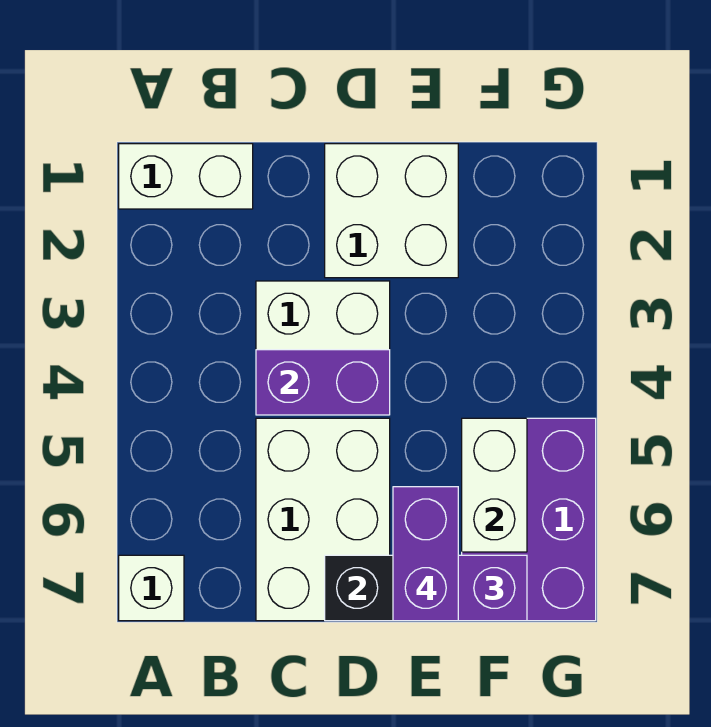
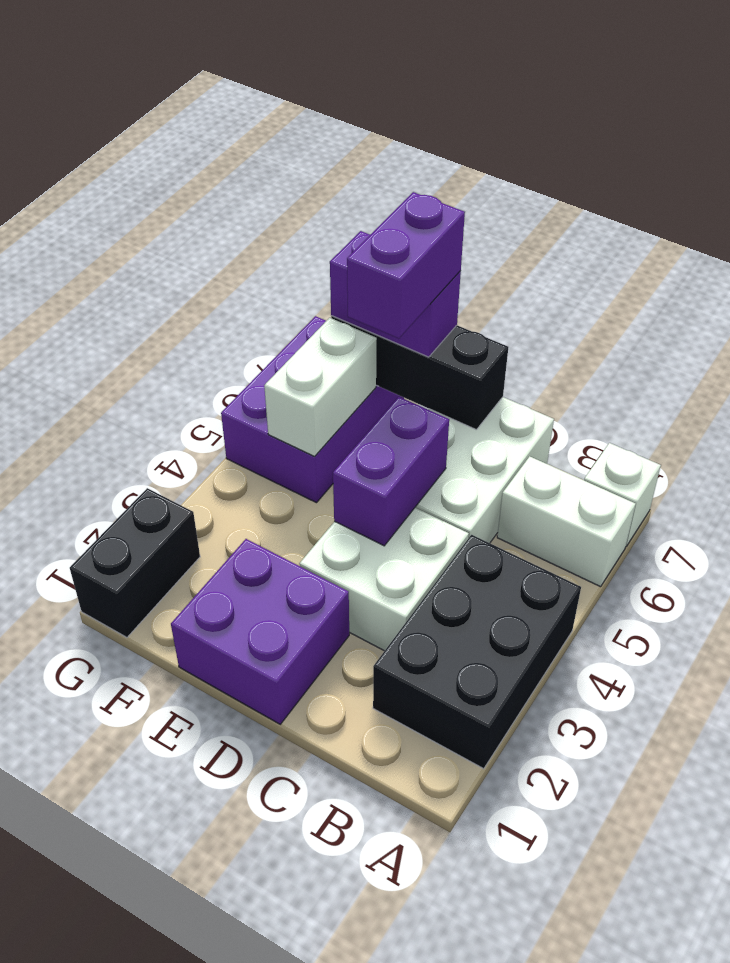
white brick A1:B1 level 1 -> white brick A6:B6 level 1
none -> black brick A2:B4 level 1
purple brick C4:D4 level 2 -> purple brick D4:D5 level 2
white brick D1:E2 level 1 -> purple brick D1:E2 level 1
none -> black brick G1:G2 level 1

